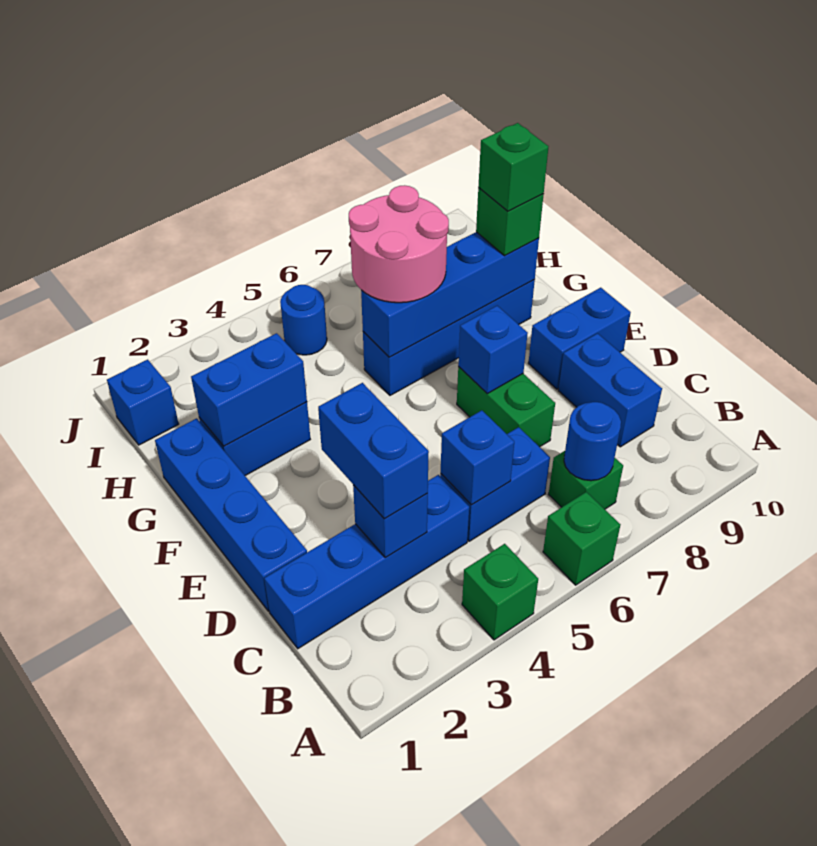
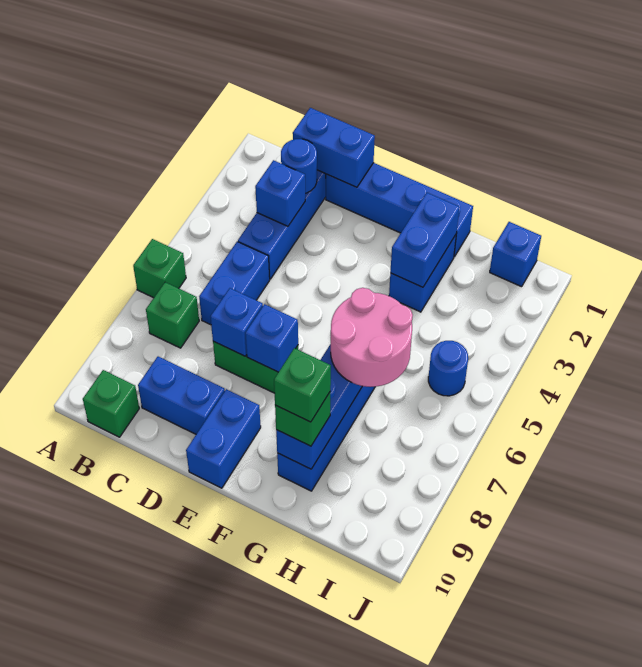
green brick A4 level 1 -> green brick B10 level 1
blue round brick B7 level 2 -> blue round brick C2 level 2
blue brick C3:D3 level 3 -> blue brick C1:D1 level 2
blue brick C5 level 2 -> blue brick D7 level 2

